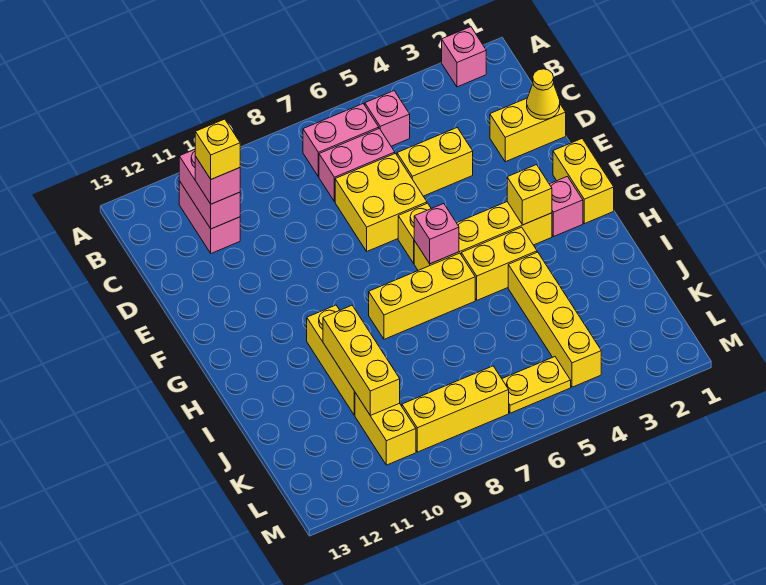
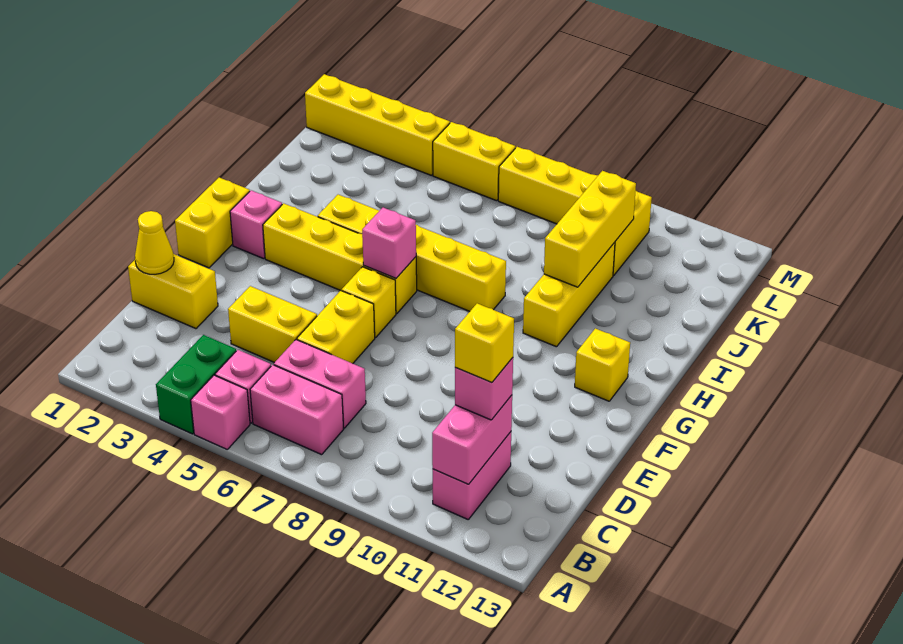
pink brick A2 level 1 -> pink brick A5 level 1
none -> green brick A4:B4 level 1
yellow brick D6:E7 level 1 -> yellow brick D6:E6 level 1
yellow brick G3 level 2 -> yellow brick G12 level 1
yellow brick I4:L4 level 1 -> yellow brick L1:L4 level 1
yellow plate L5:L6 level 1 -> yellow brick L5:L6 level 1

